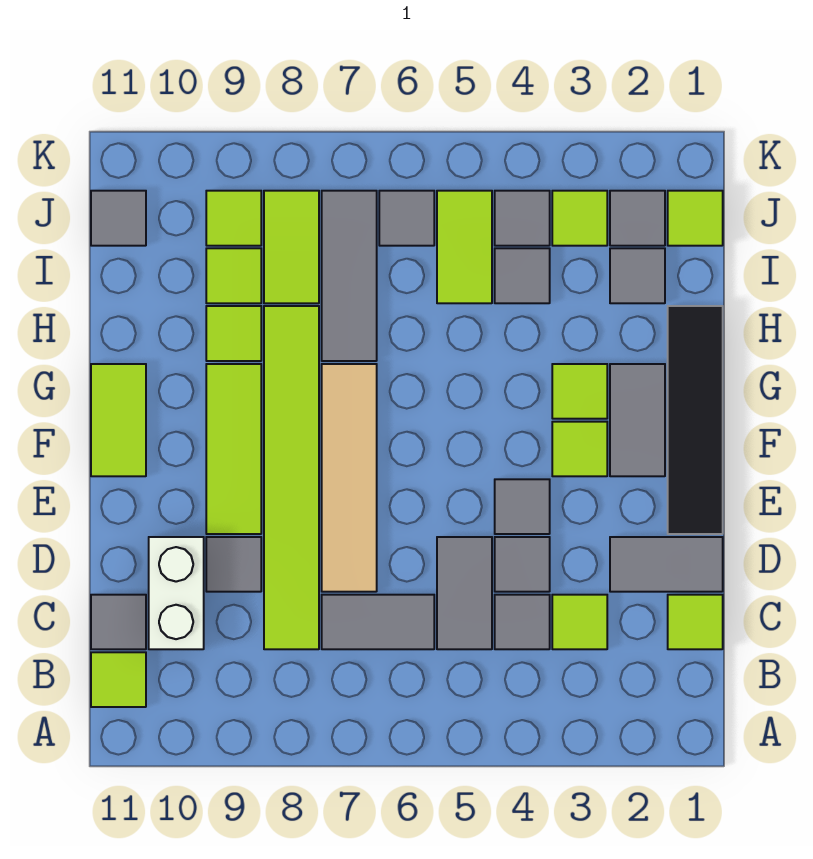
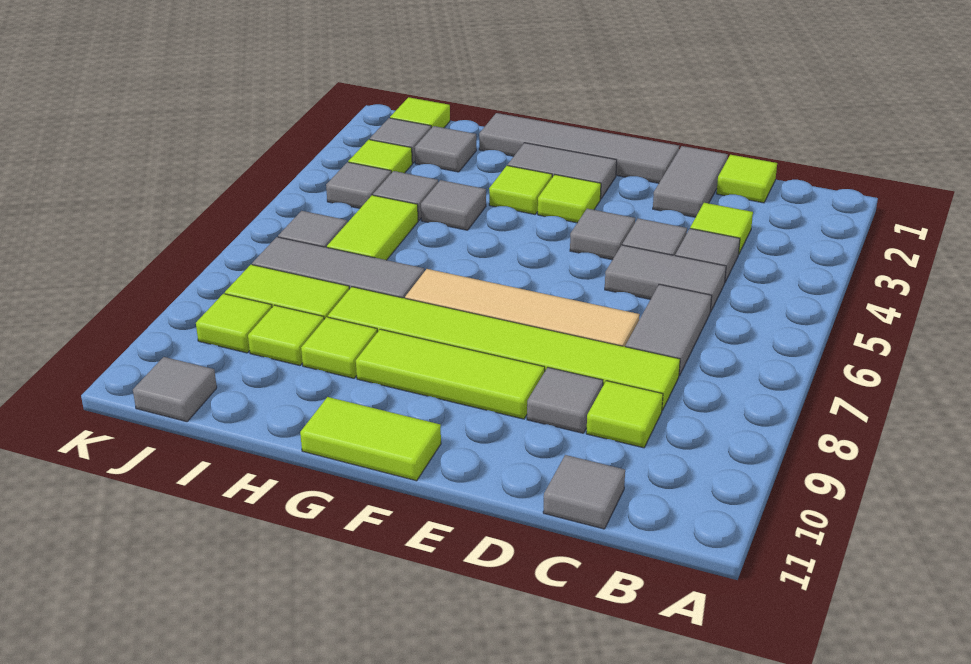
lime tile B11 level 1 -> lime tile C9 level 1
white brick C10:D10 level 1 -> none
black tile E1:H1 level 1 -> grey tile E1:H1 level 1
none -> grey tile H4 level 1
lime tile I5:J5 level 1 -> lime tile I5:I6 level 1

